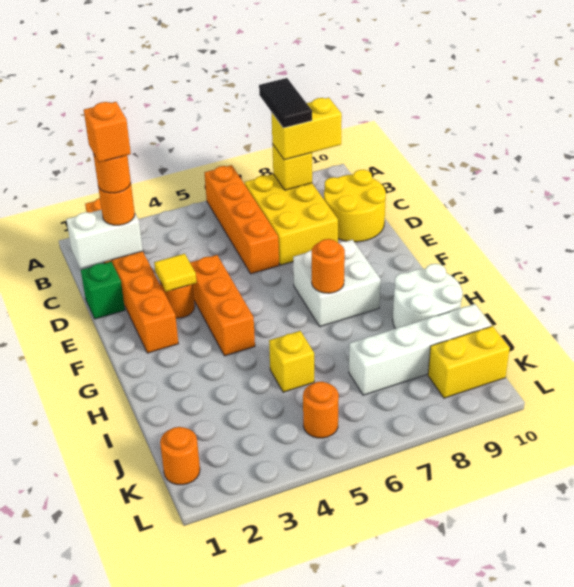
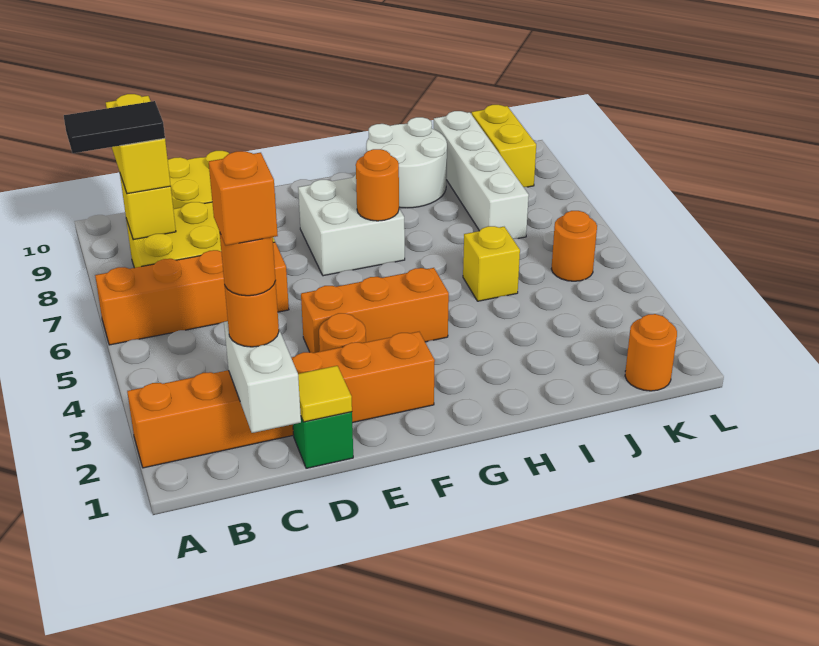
yellow tile E3 level 2 -> yellow tile D1 level 2

